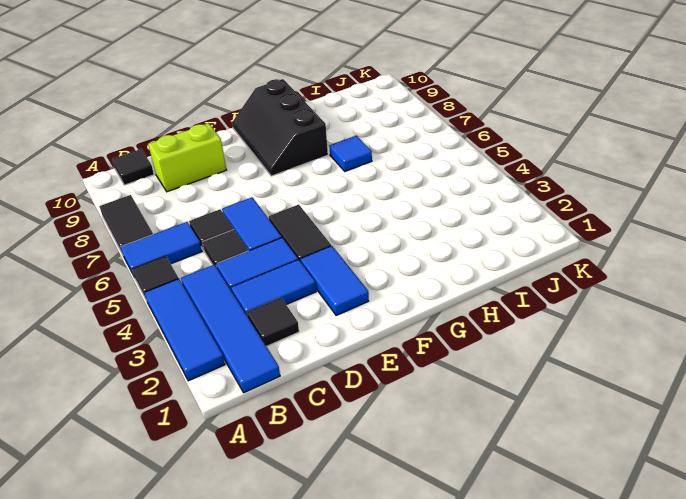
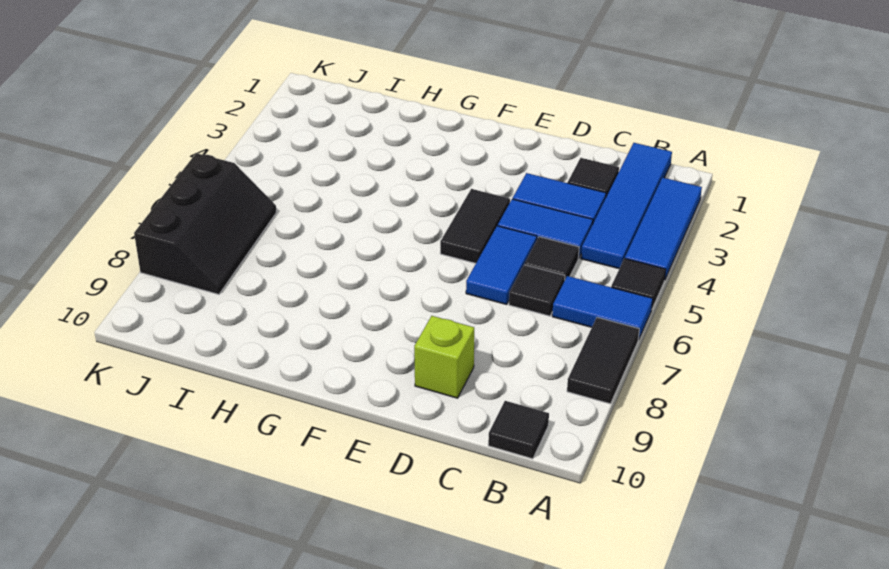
lime brick C9:D9 level 1 -> lime brick D9 level 1
blue tile E2:E3 level 1 -> none
black slope F8:G10 level 1 top G -> black slope J6:K8 level 1 top K
blue tile H7 level 1 -> none

